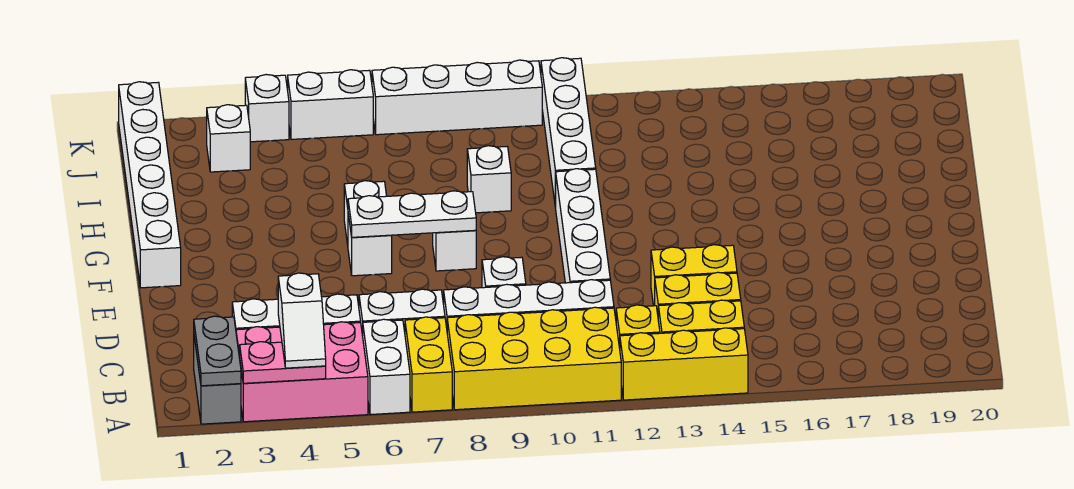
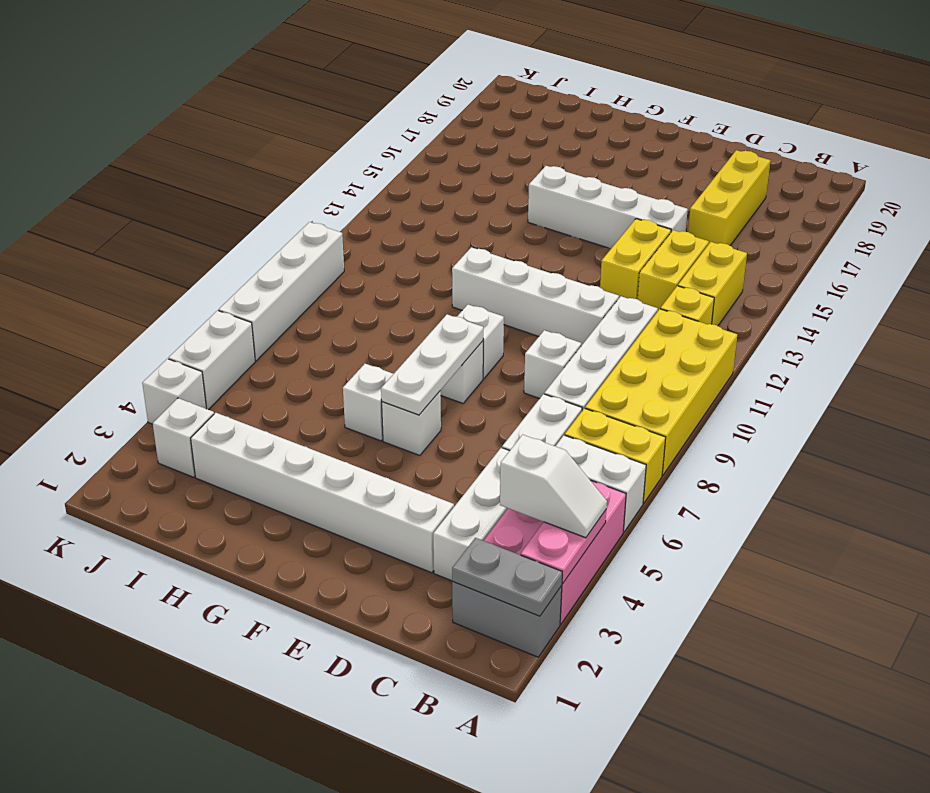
yellow brick A12:A14 level 1 -> yellow brick C16:C18 level 1
white brick F1:K1 level 1 -> white brick D3:I3 level 1
white brick H9 level 1 -> white brick F9 level 1
white brick H11:K11 level 1 -> white brick D15:G15 level 1

